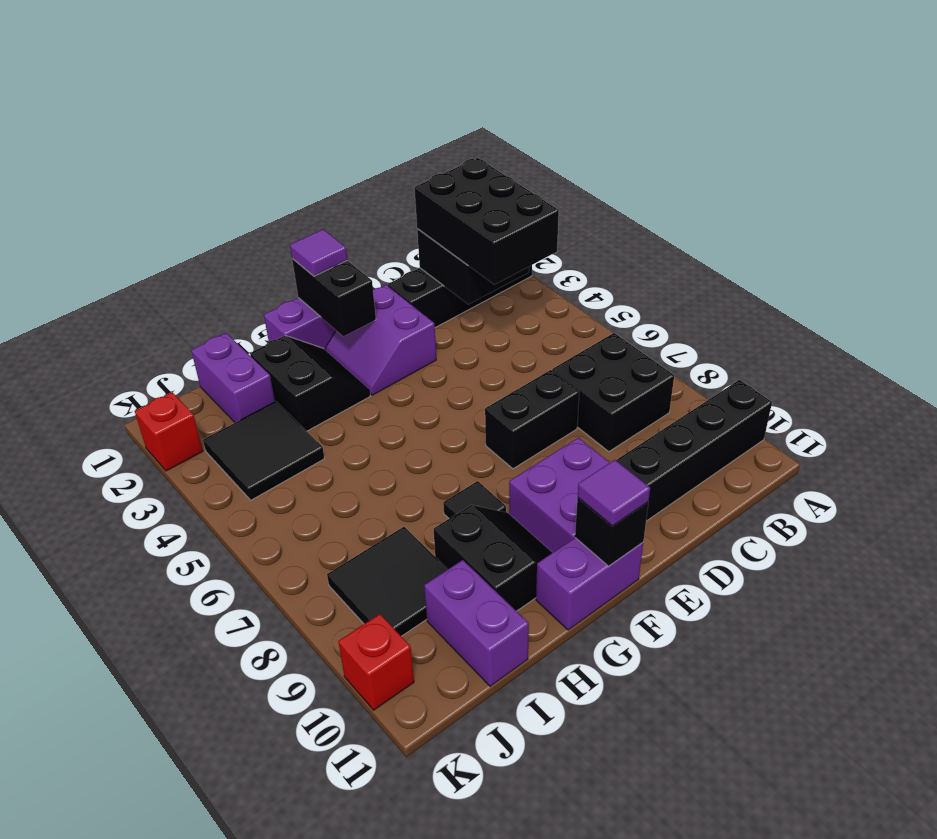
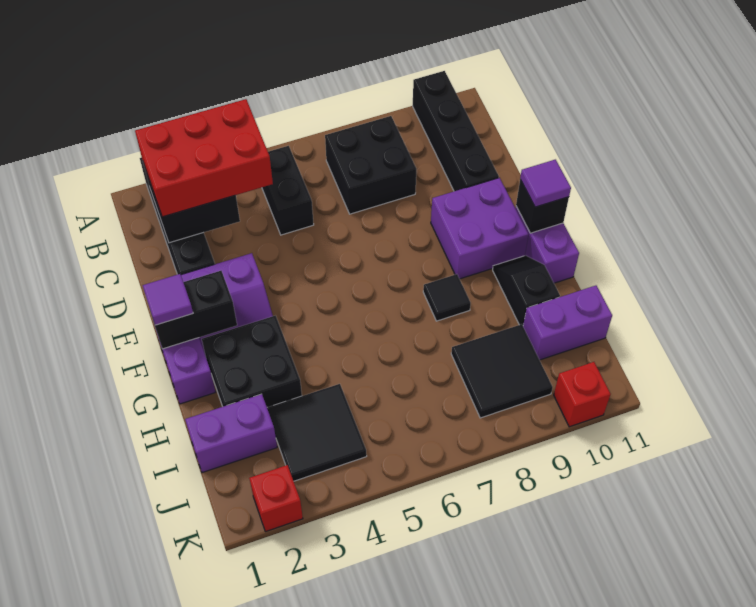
black brick B2:C4 level 3 -> red brick B2:C4 level 3
black brick D7:E7 level 1 -> black brick B5:C5 level 1
black slope G2:H3 level 1 top H -> black brick G2:H3 level 1
black slope G9:H10 level 1 top H -> black slope G10:H10 level 1 top H

